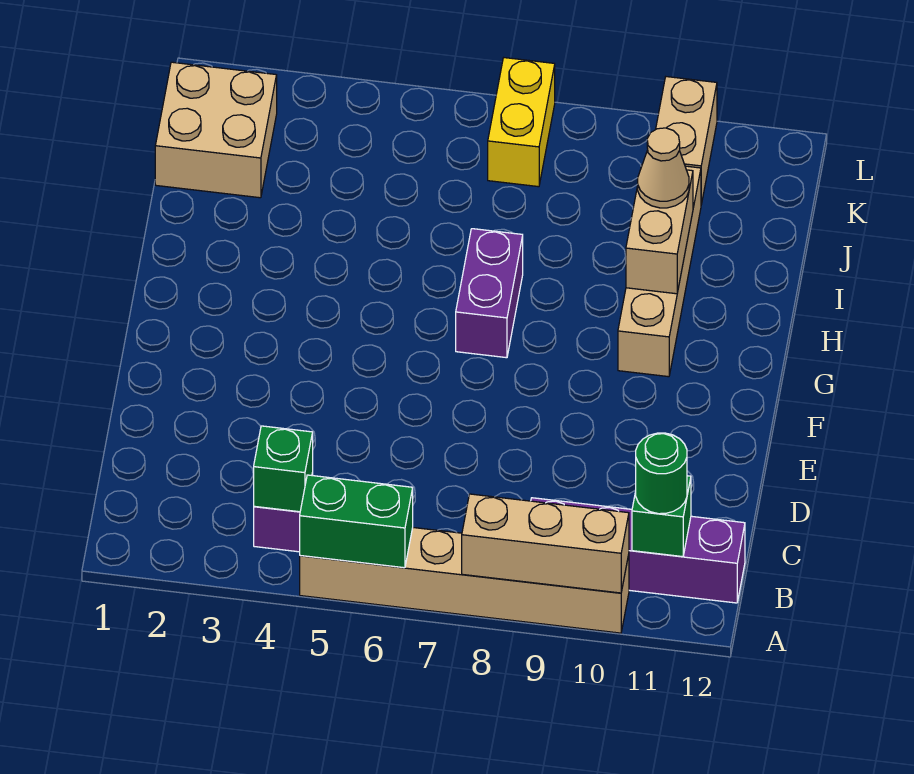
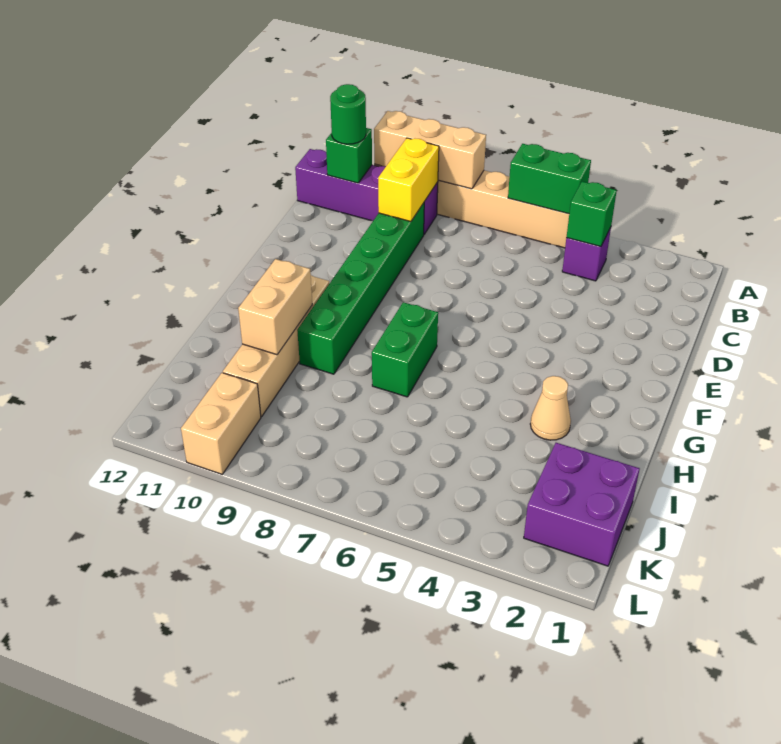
none -> green brick C9:H9 level 1
purple brick G7:H7 level 1 -> green brick G7:H7 level 1
tan cone I10 level 3 -> tan cone H3 level 1
tan brick J1:K2 level 1 -> purple brick J1:K2 level 1
yellow brick K7:L7 level 1 -> yellow brick B9:C9 level 2

